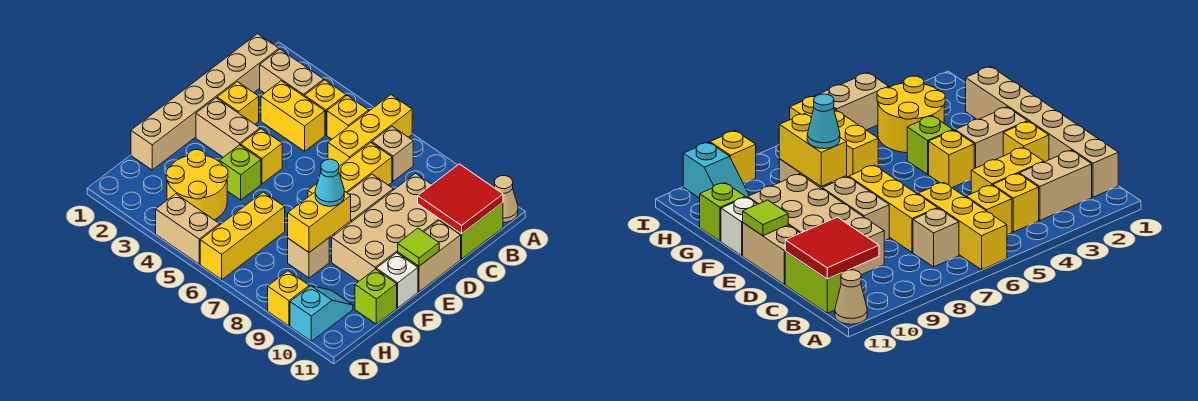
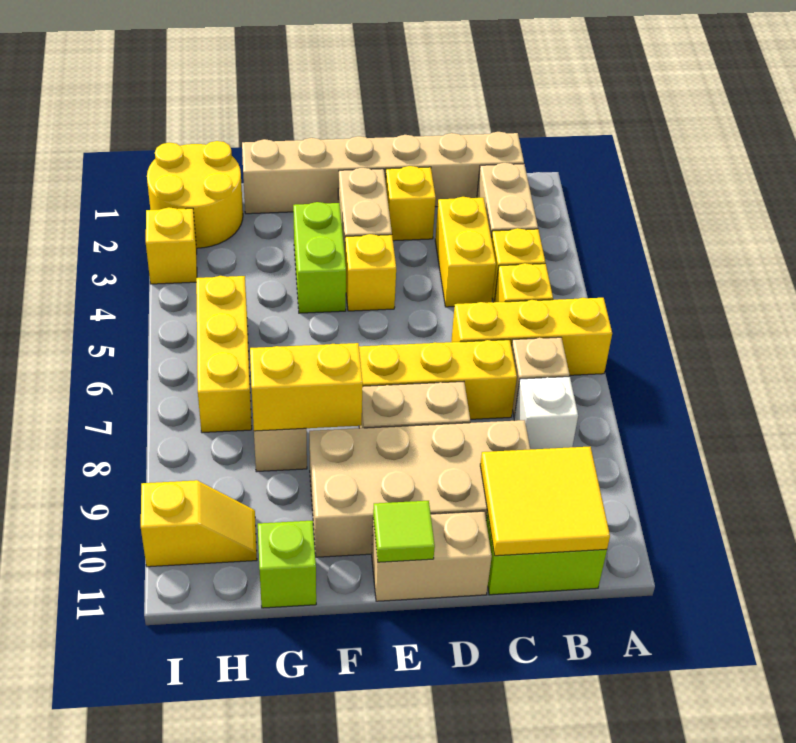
tan cone A11 level 1 -> none
red tile B10:C11 level 2 -> yellow tile B10:C11 level 2
lime brick F4 level 1 -> lime brick F3:F4 level 1
cyan cone F8 level 3 -> none
white brick F11 level 1 -> white brick B8 level 1
yellow round brick G3:H4 level 1 -> yellow round brick H1:I2 level 1
yellow brick G6:I6 level 1 -> yellow brick H5:H7 level 1
cyan slope H10:I10 level 1 top I -> yellow slope H10:I10 level 1 top I
tan brick I4:I5 level 1 -> none
yellow brick I9 level 1 -> yellow brick I3 level 1

